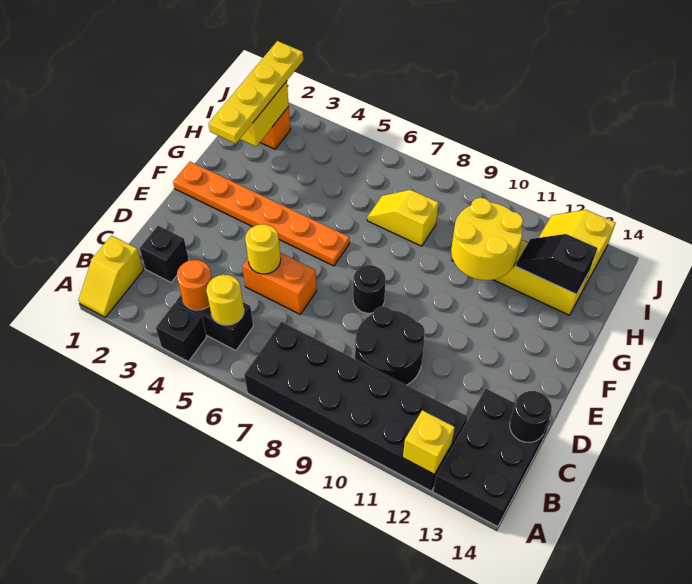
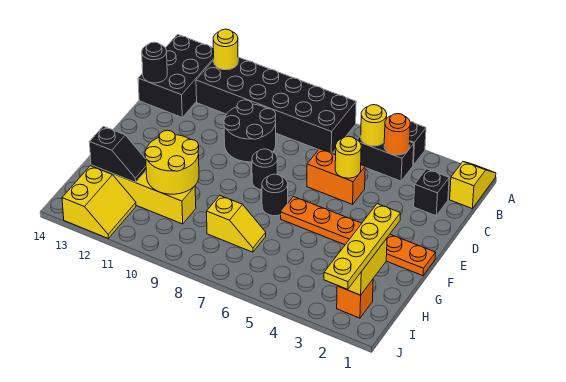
yellow brick A12 level 2 -> yellow round brick A12 level 2
none -> black round brick F7 level 1

